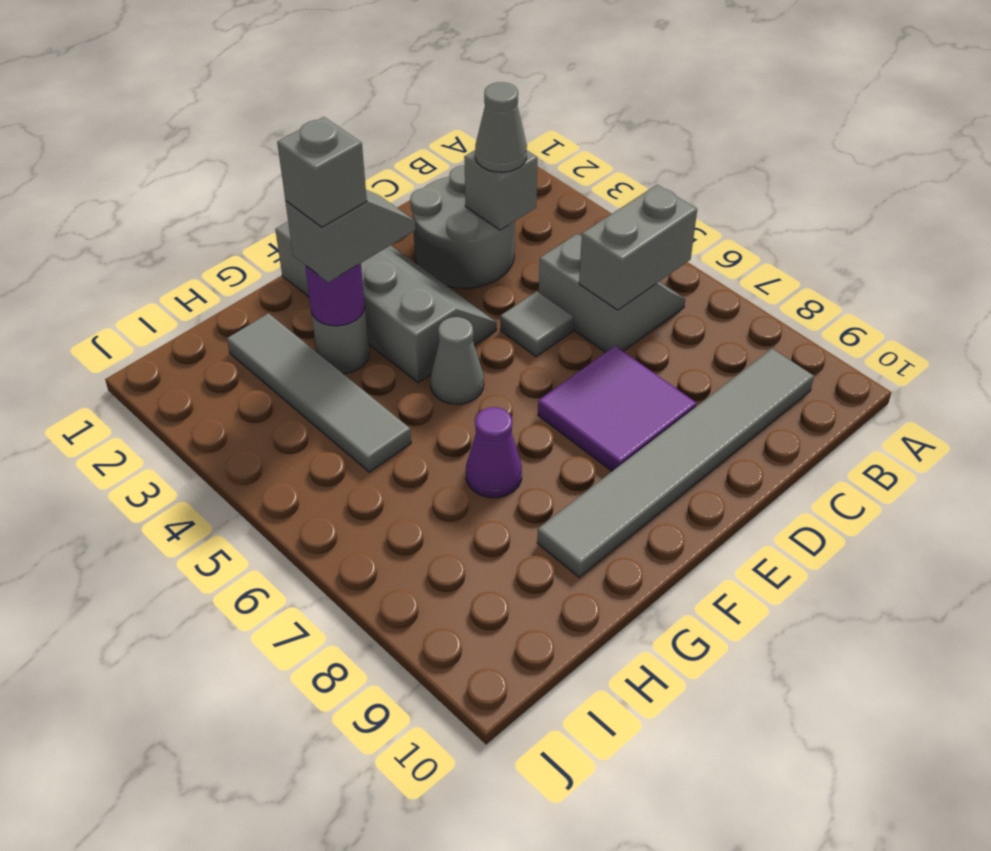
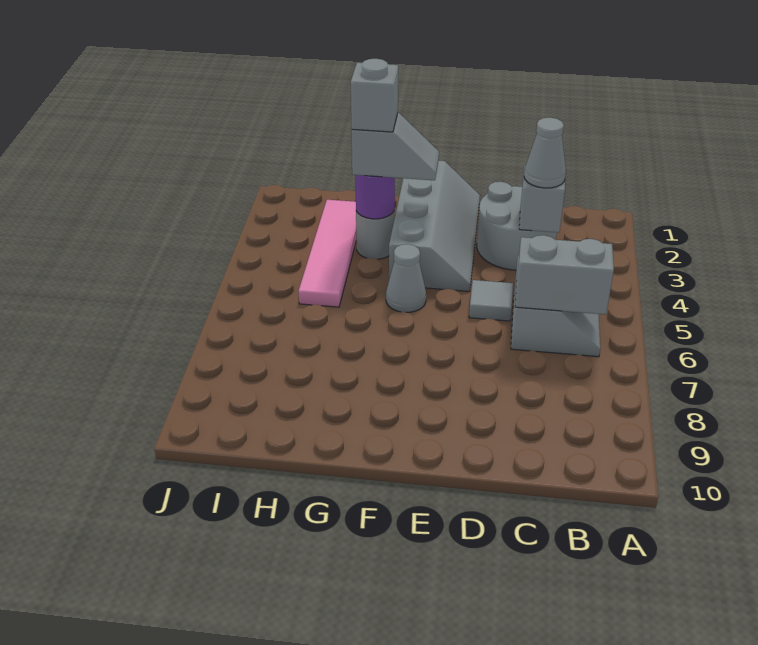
grey tile B9:G9 level 1 -> none
purple tile D7:E8 level 1 -> none
purple cone G7 level 1 -> none
grey tile H2:H5 level 1 -> pink tile H2:H5 level 1

